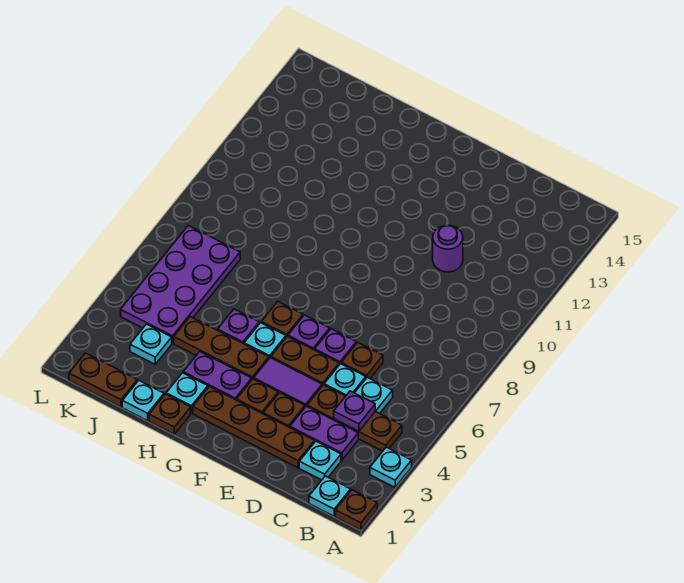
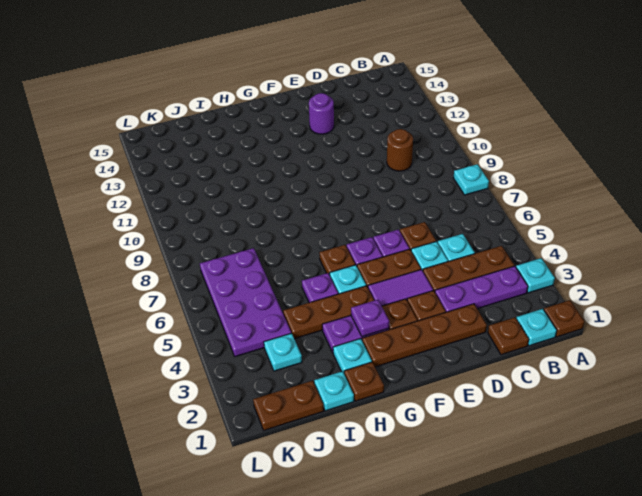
none -> brown plate C1 level 1
cyan plate C2 level 1 -> cyan plate A8 level 1
purple plate C3:D3 level 1 -> purple plate B3:D3 level 1
purple plate C4 level 2 -> purple plate G3 level 2
none -> brown round brick C10 level 1
purple round brick D11 level 1 -> purple round brick E13 level 1

